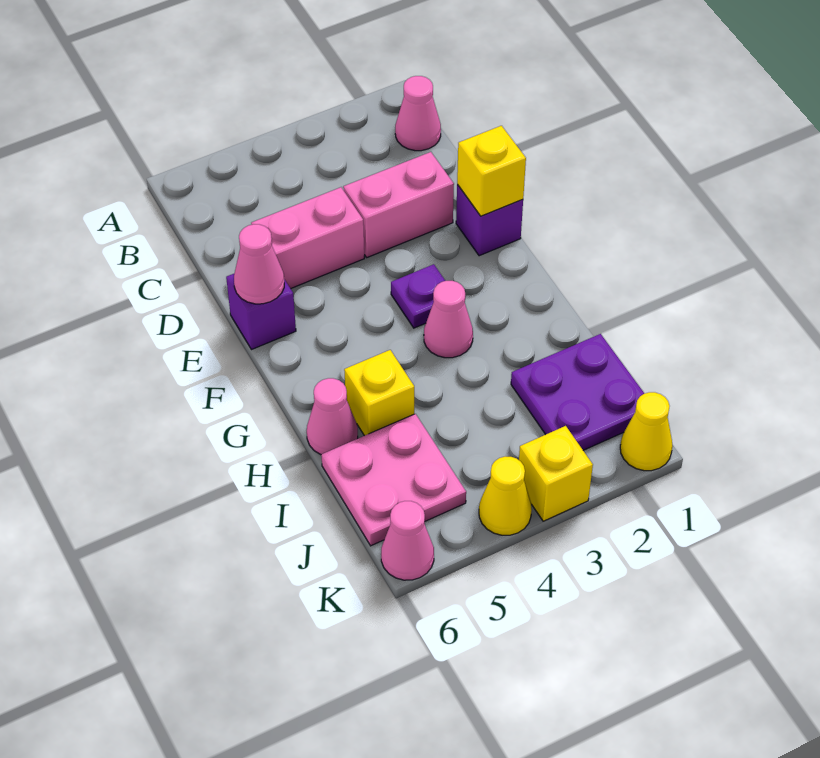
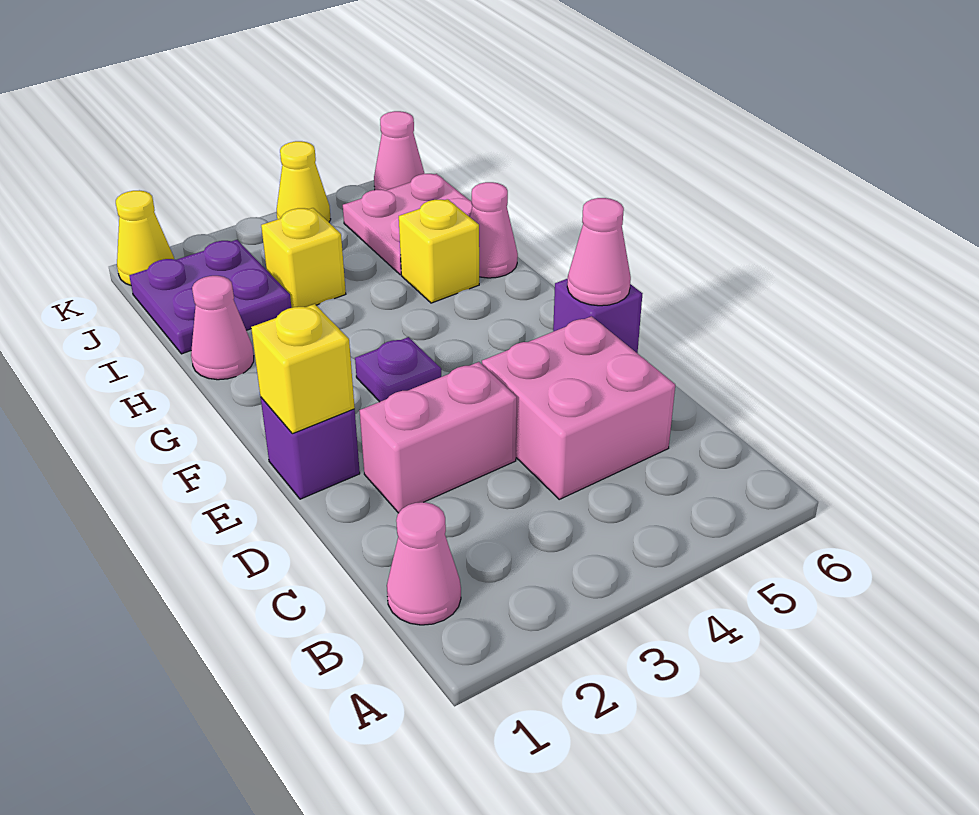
pink brick D4:D5 level 1 -> pink brick C4:D5 level 1
pink cone G3 level 1 -> pink cone H1 level 1
yellow brick K3 level 1 -> yellow brick I3 level 1

